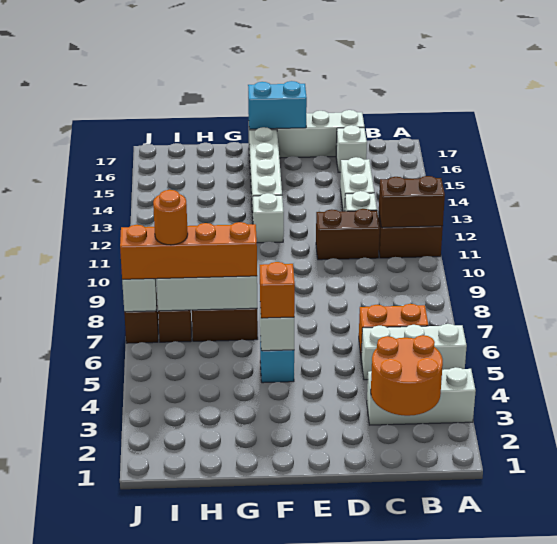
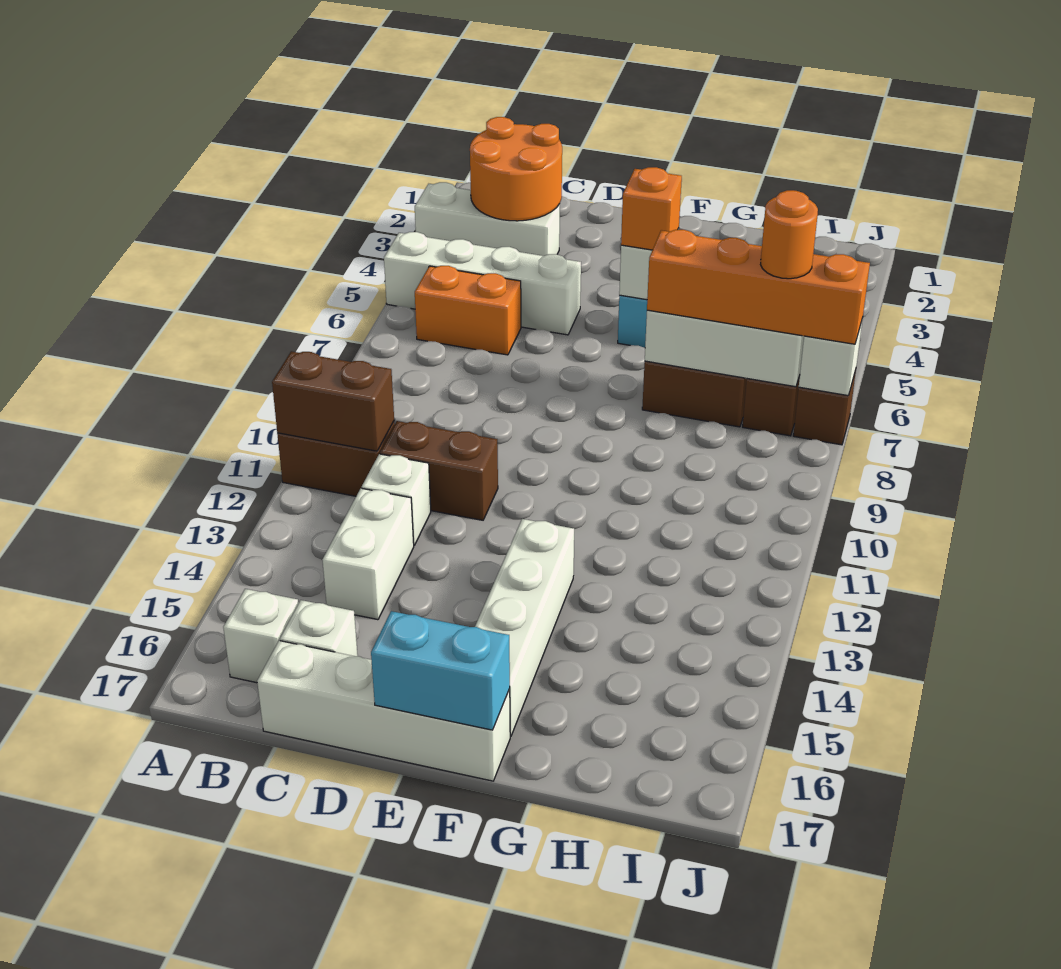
white brick A5:C5 level 1 -> white brick A5:D5 level 1
white brick F12 level 1 -> white brick B16 level 1

